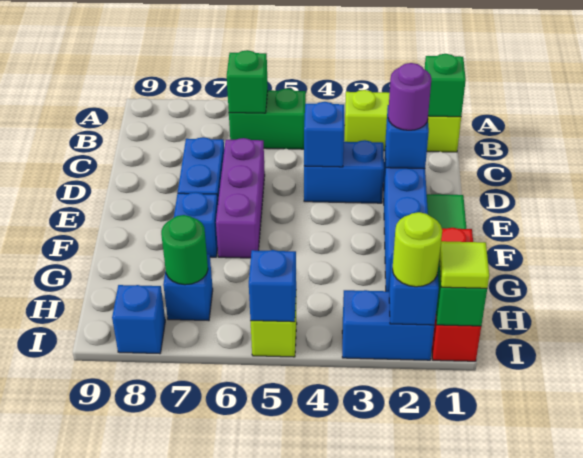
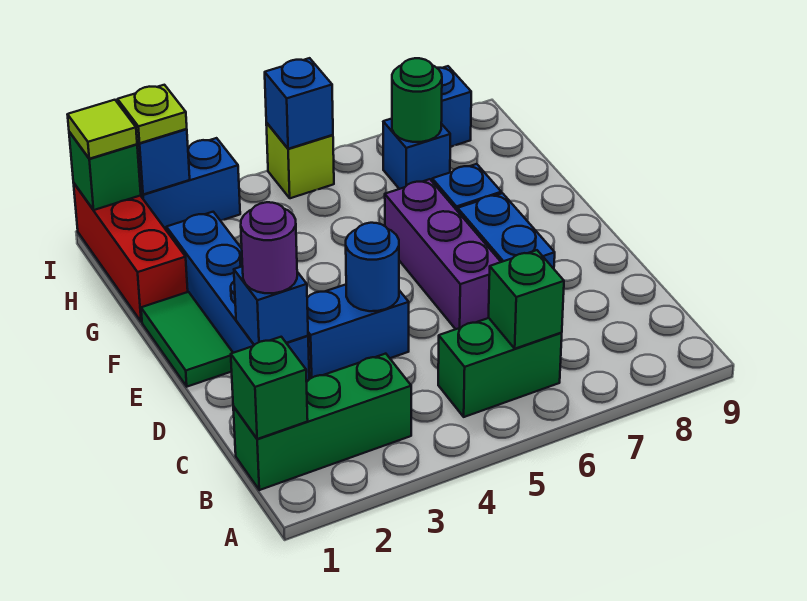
lime brick B1:B3 level 1 -> green brick B1:B3 level 1
blue brick D4 level 2 -> blue round brick D4 level 2
lime round brick I2 level 3 -> lime plate I2 level 3

